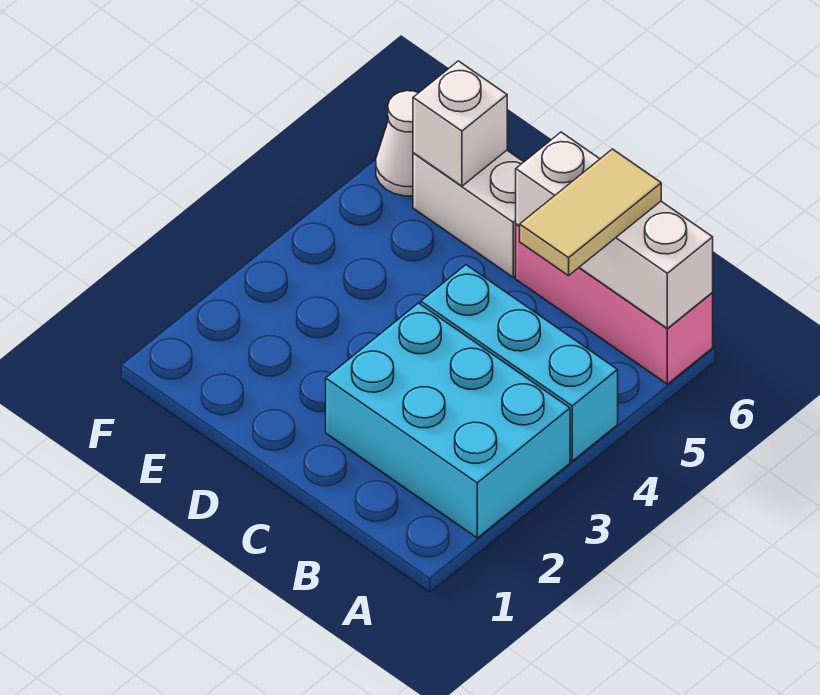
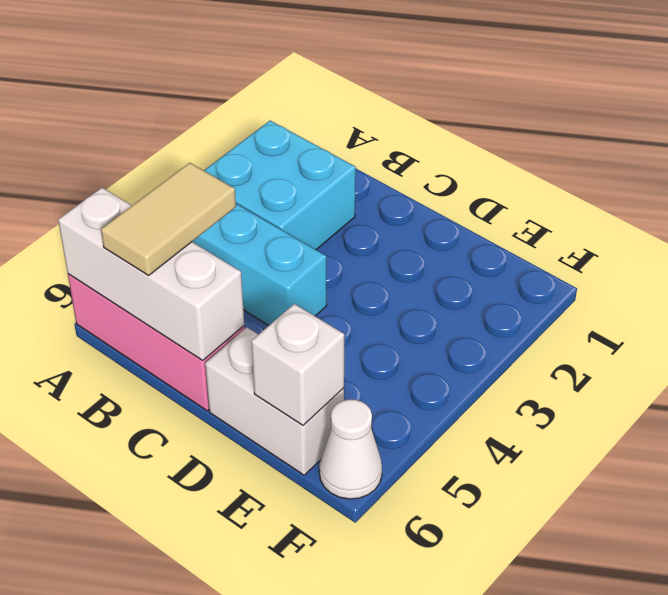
cyan brick A2:C3 level 1 -> cyan brick A2:B3 level 1

